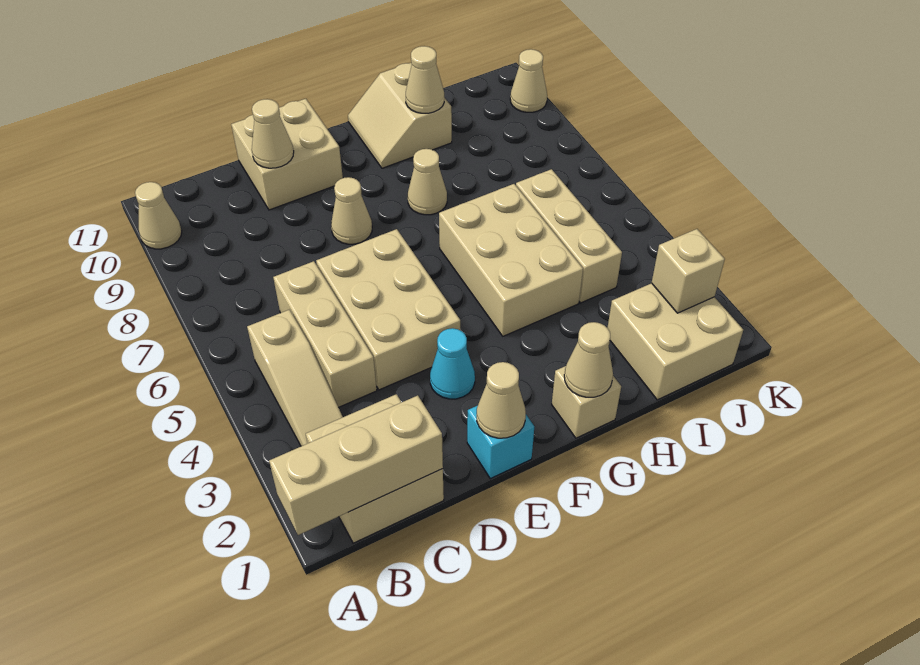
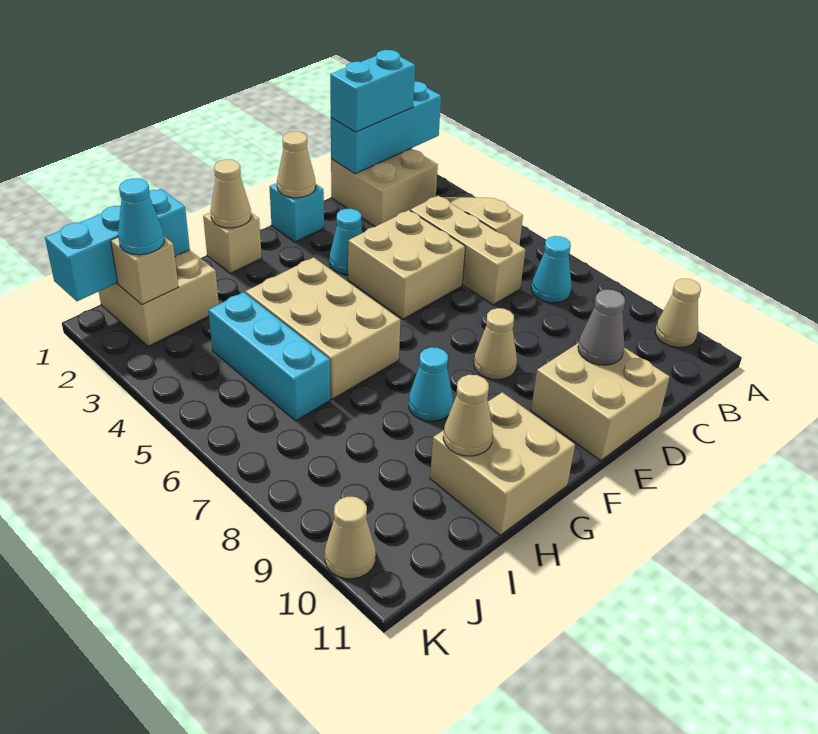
tan brick A1:C1 level 2 -> cyan brick A1:C1 level 2
none -> cyan brick B1:C1 level 3
none -> cyan cone B7 level 1
tan brick D4:E6 level 1 -> tan brick D4:E5 level 1
tan cone D10 level 2 -> grey cone D10 level 2
tan cone G8 level 1 -> cyan cone G8 level 1
tan slope G10:H11 level 1 top H -> tan brick G10:H11 level 1
none -> cyan brick I1:K1 level 2
tan brick I4:I6 level 1 -> cyan brick I4:I6 level 1
none -> cyan cone J2 level 3

